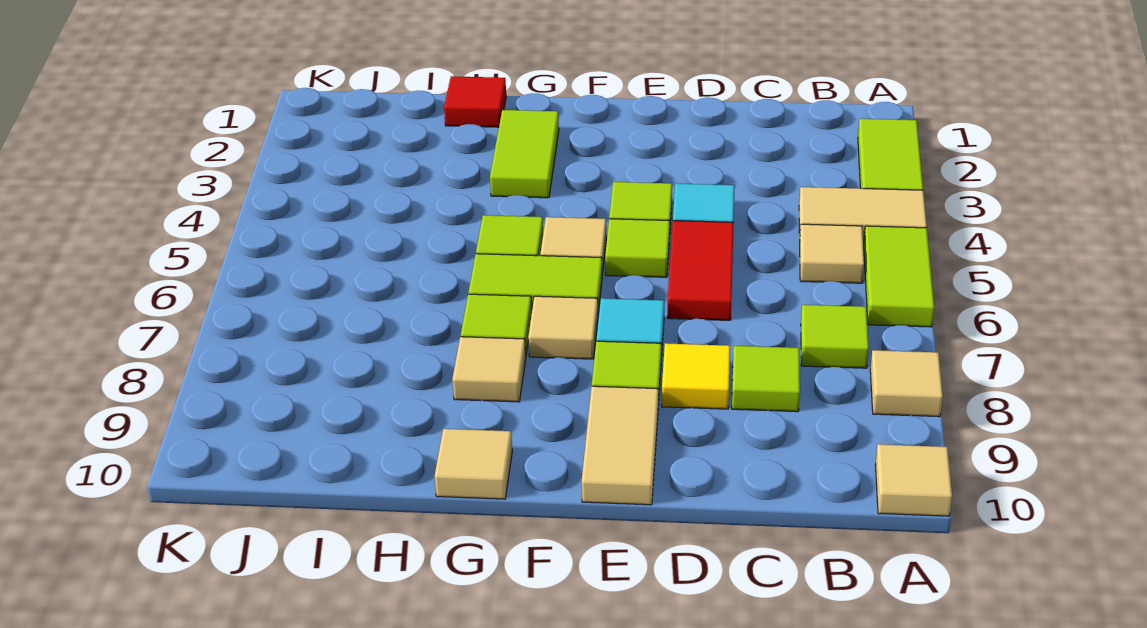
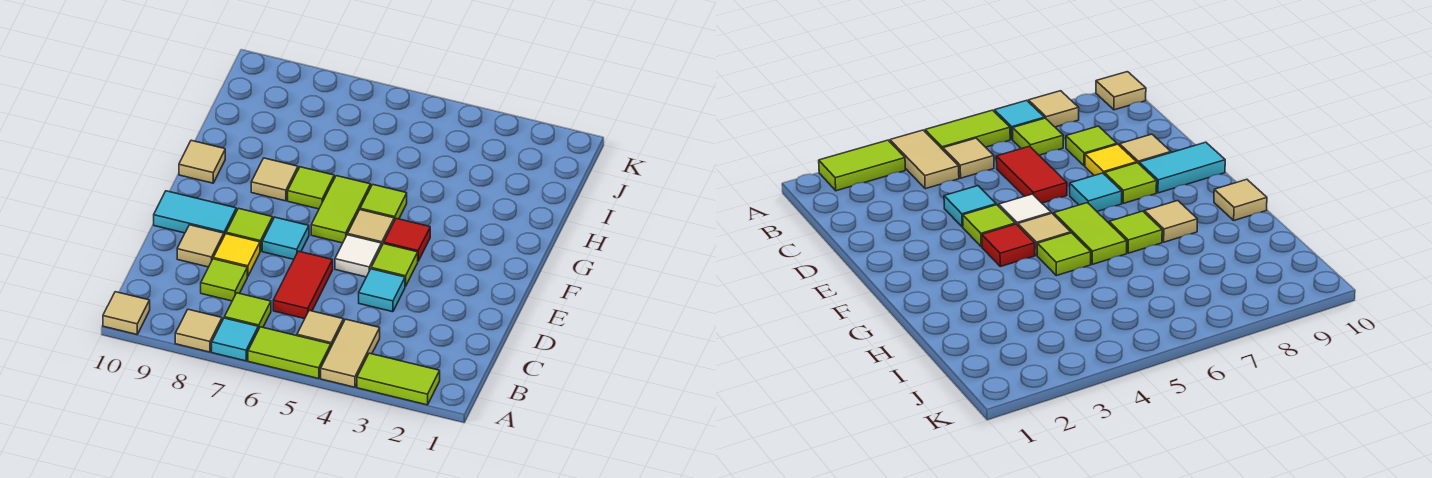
none -> cyan tile A7 level 1
red tile D5:D6 level 1 -> red tile C6:D6 level 1
lime tile E5 level 1 -> white tile E5 level 1
tan tile E9:E10 level 1 -> cyan tile E9:E10 level 1
tan tile F7 level 1 -> tan tile D9 level 1
lime tile G2:G3 level 1 -> none
red tile H1 level 1 -> red tile F4 level 1

